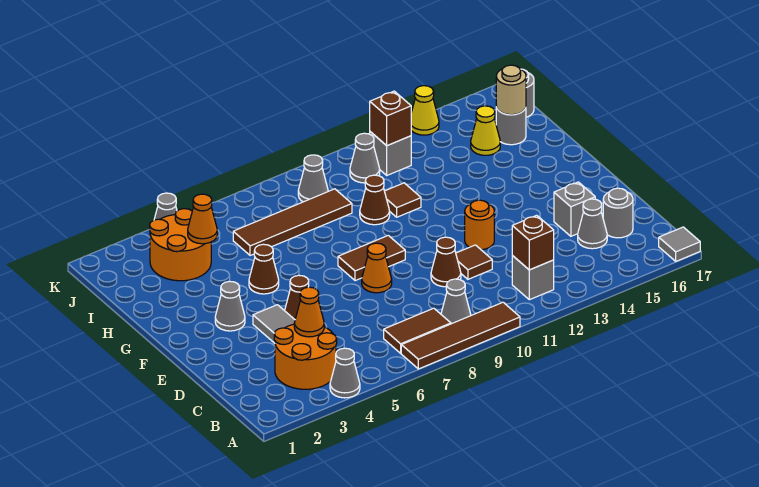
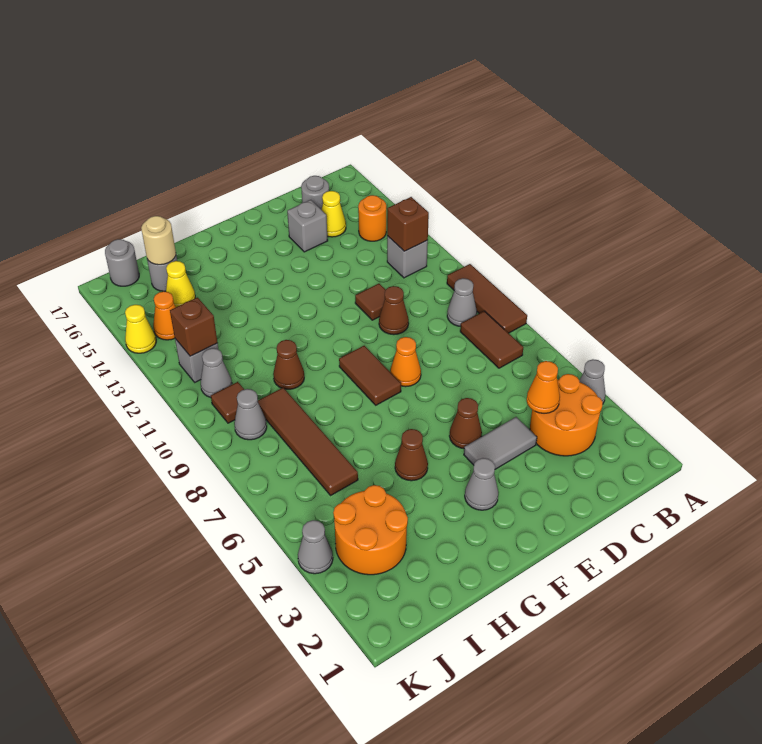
brown tile A7:A10 level 1 -> brown tile A8:A10 level 1
grey tile A17 level 1 -> none
grey cone C15 level 1 -> yellow cone C15 level 1
orange round brick E12 level 1 -> orange round brick B14 level 1
brown tile H11 level 1 -> brown tile J10 level 1
orange cone I4 level 2 -> orange cone J14 level 1

